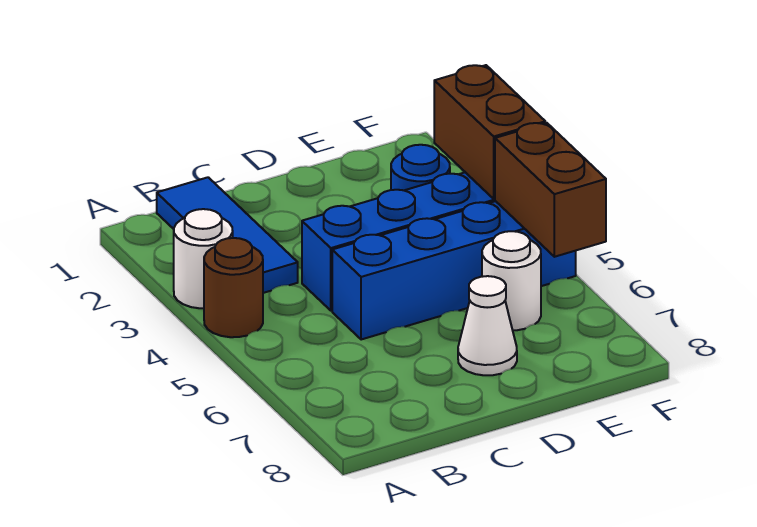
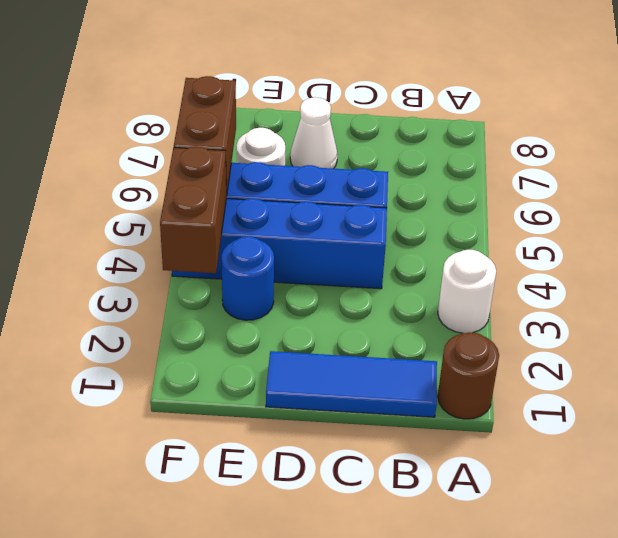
brown round brick A4 level 1 -> brown round brick A1 level 1
blue tile B1:B3 level 1 -> blue tile B1:D1 level 1

